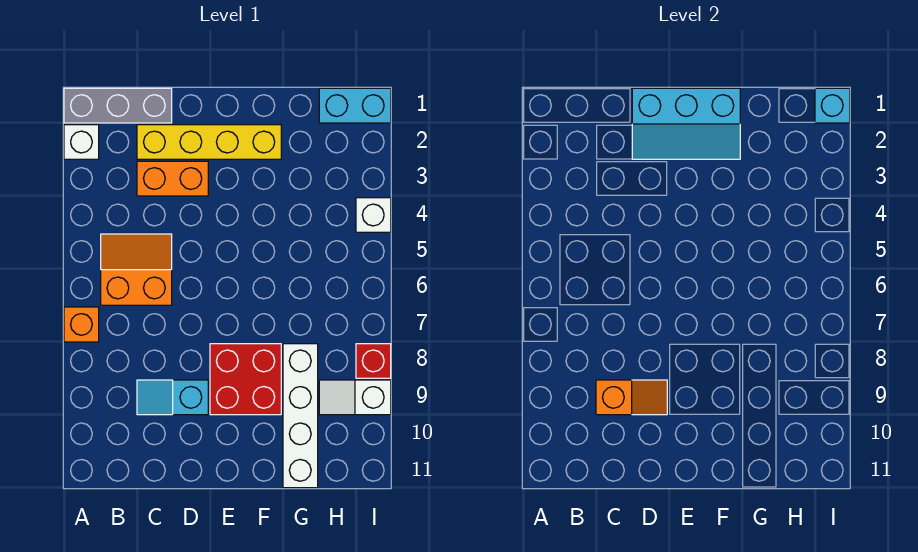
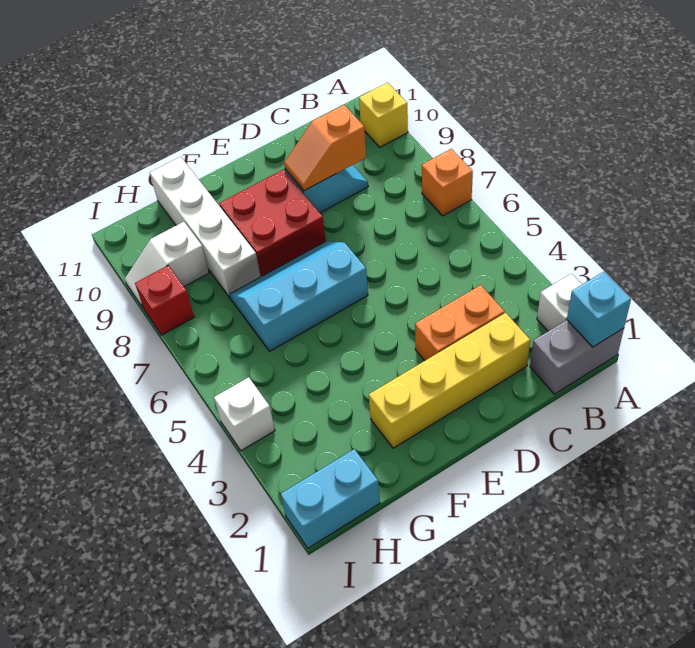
grey brick A1:C1 level 1 -> grey brick A1:B1 level 1
none -> yellow brick A10 level 1
orange slope B5:C6 level 1 top 6 -> none
cyan slope D1:F2 level 2 top 1 -> cyan slope E6:G7 level 1 top 6
white slope H9:I9 level 1 top I -> white slope H9:I9 level 1 top H
cyan brick I1 level 2 -> cyan brick A1 level 2

